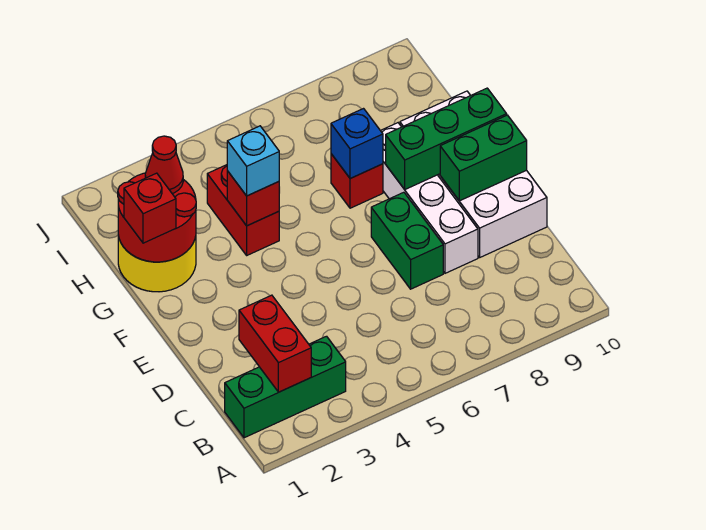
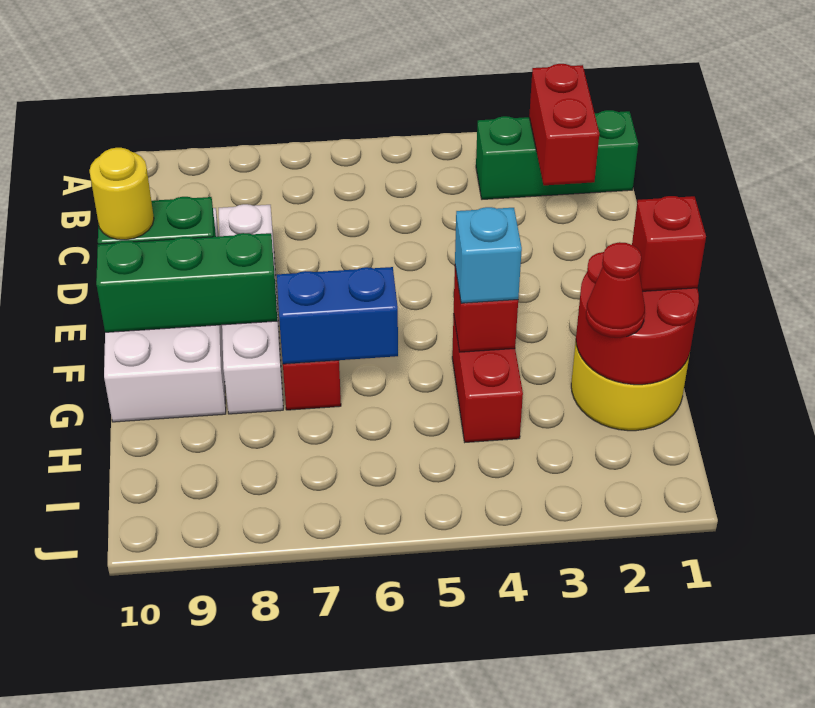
green brick D7:E7 level 1 -> none
none -> yellow round brick E10 level 3
blue brick G7 level 2 -> blue brick G6:G7 level 2

